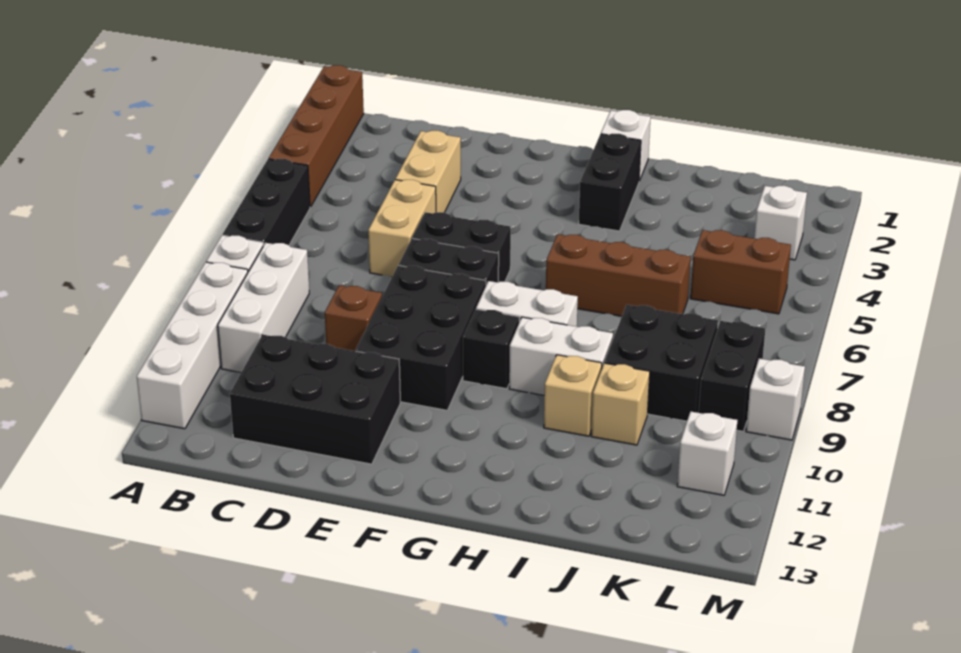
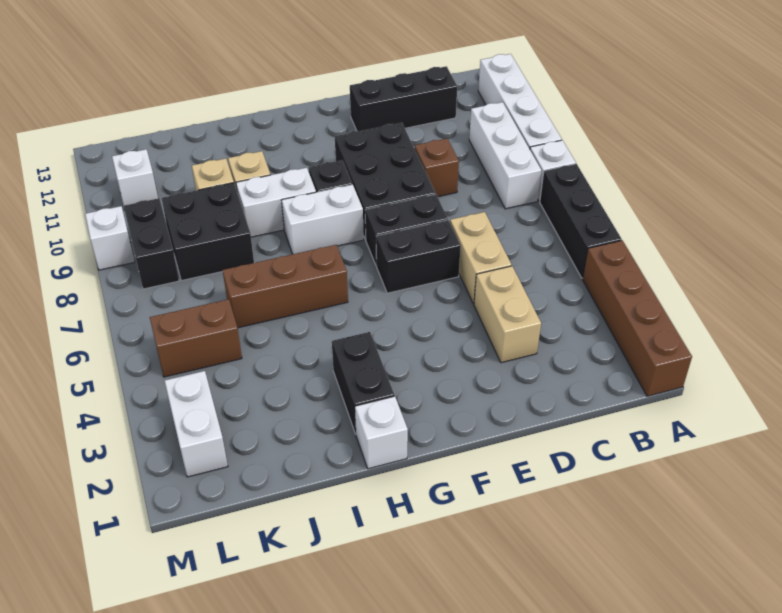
black brick C11:E12 level 1 -> black brick C12:E12 level 1
white brick L3 level 1 -> white brick L2:L3 level 1

